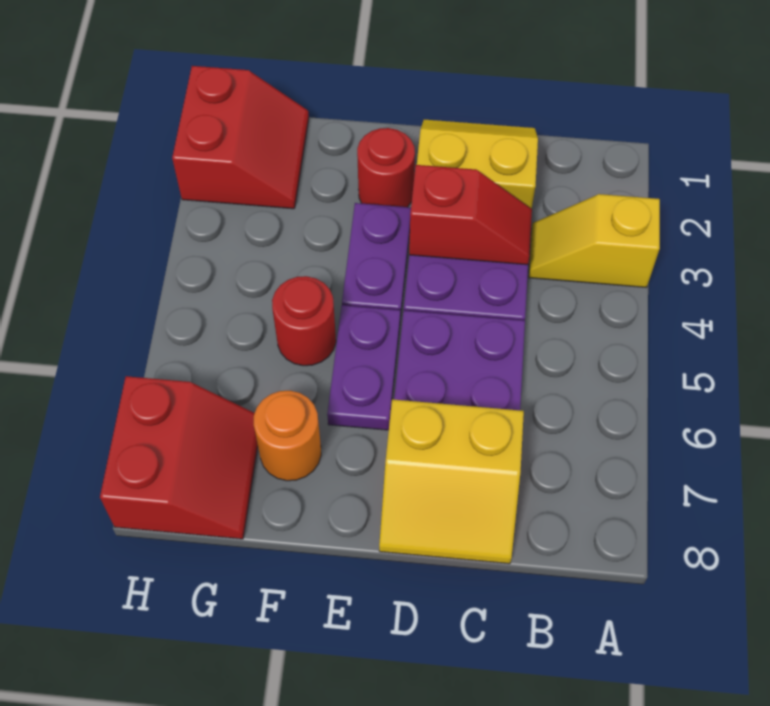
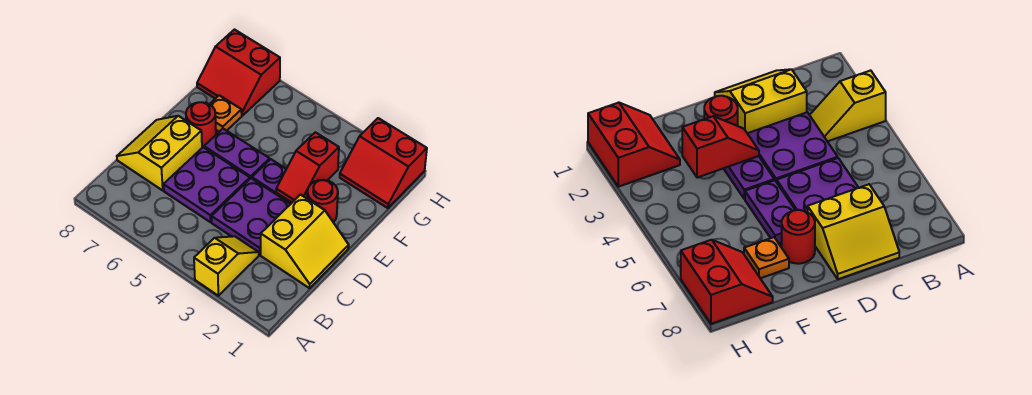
red slope C3:D3 level 2 top D -> red slope E3:F3 level 2 top F
red round brick F5 level 1 -> red round brick E7 level 1
orange round brick F7 level 1 -> orange plate F7 level 1

